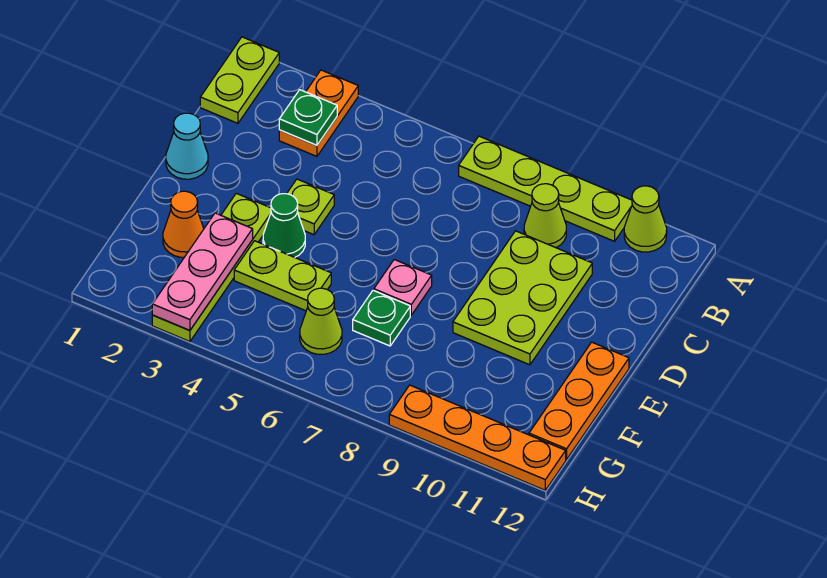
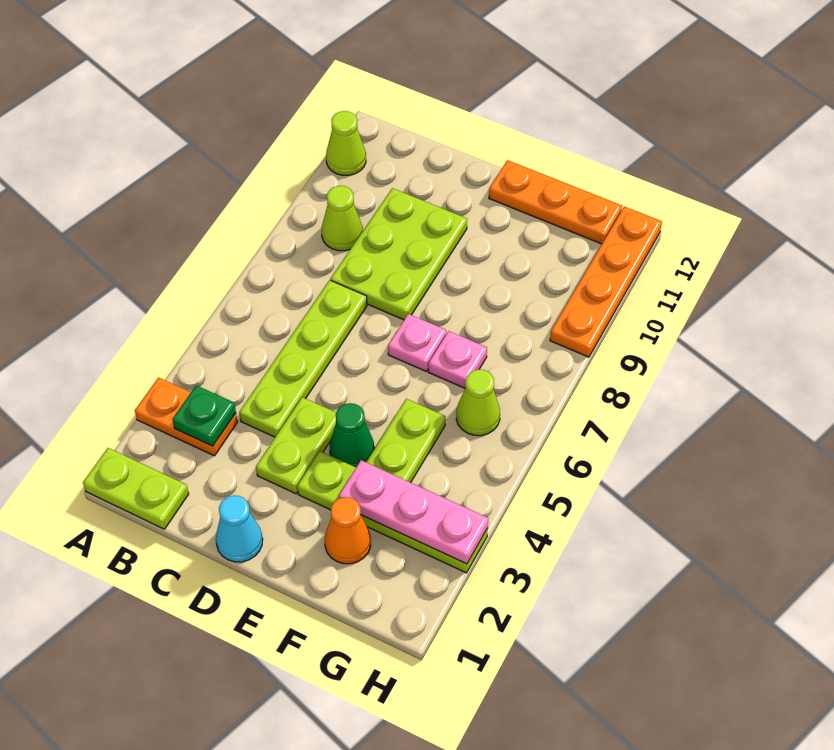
lime plate A7:A10 level 1 -> lime plate C4:C7 level 1
lime plate C9:E10 level 1 -> lime plate C8:D10 level 1
lime plate D4 level 1 -> lime plate D3:D4 level 1
green plate F7 level 1 -> pink plate F7 level 1

